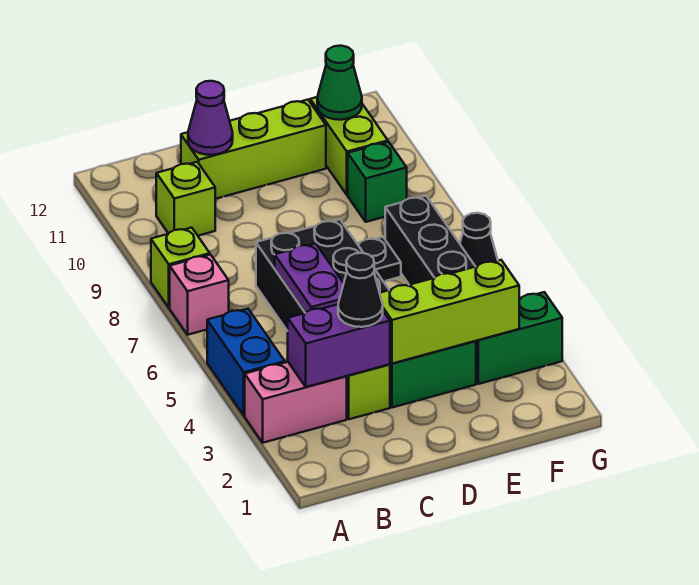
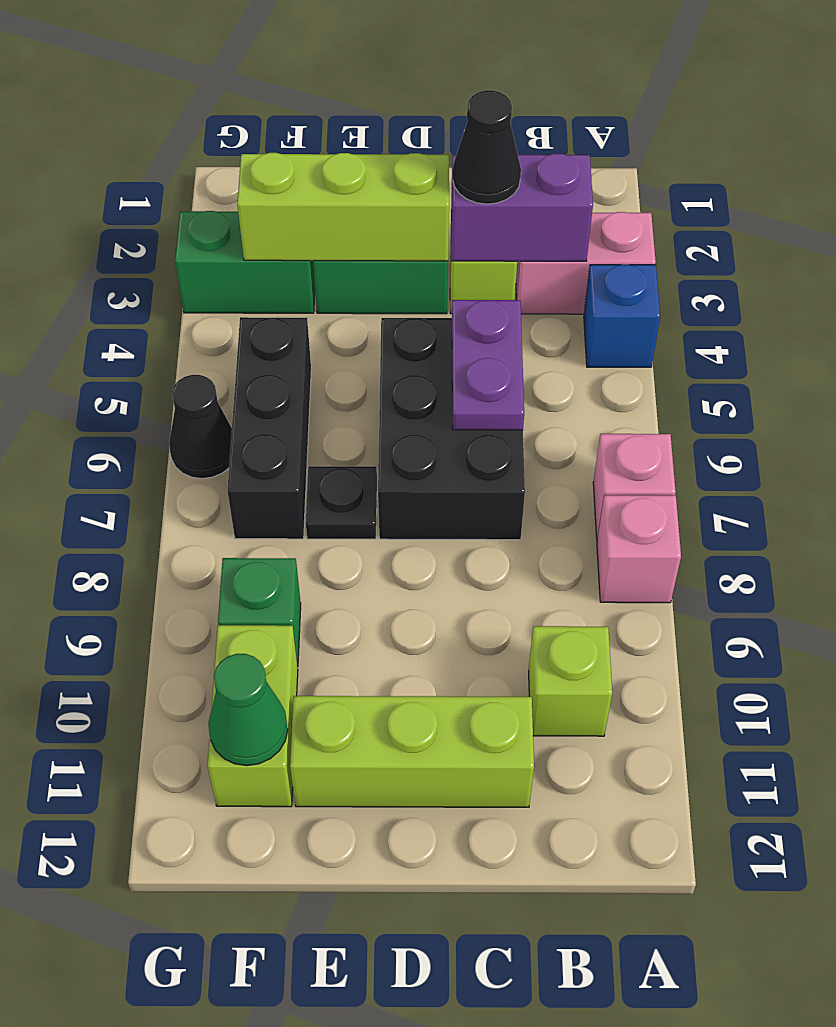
blue brick A4:A5 level 1 -> blue brick A4 level 1
lime brick A8 level 1 -> pink brick A8 level 1
purple cone C11 level 2 -> none

